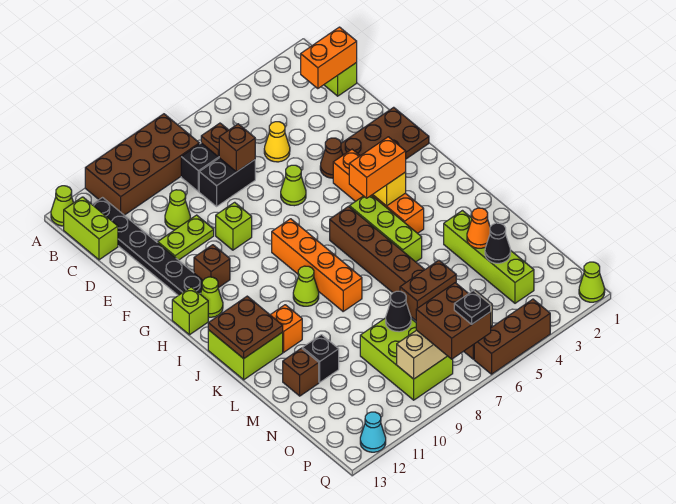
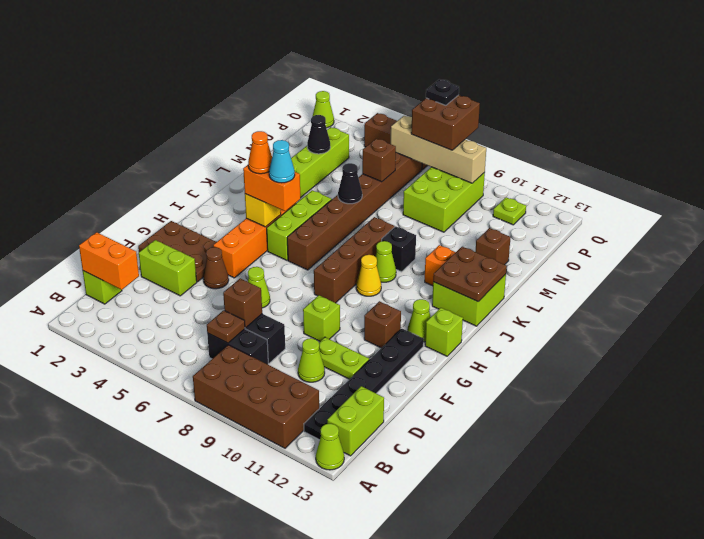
yellow cone D5 level 1 -> yellow cone I9 level 1
none -> lime brick E2:E3 level 1
orange brick H8:K8 level 1 -> brown brick H8:K8 level 1
orange cone M3 level 2 -> orange cone I4 level 4
black brick M11 level 1 -> black brick K9 level 1
brown brick N6:N7 level 2 -> brown brick N6 level 2
black cone N8 level 2 -> black cone L6 level 2
none -> lime plate P11 level 1
cyan cone Q12 level 1 -> cyan cone I5 level 4

